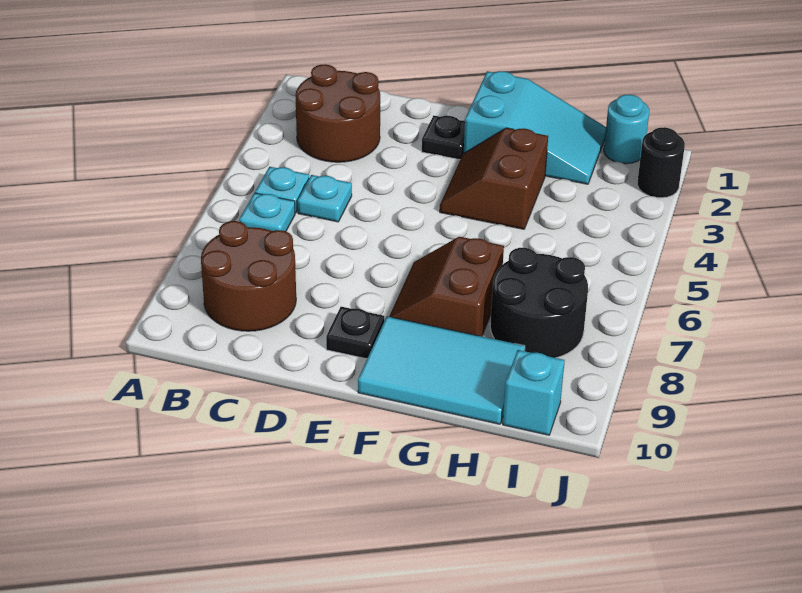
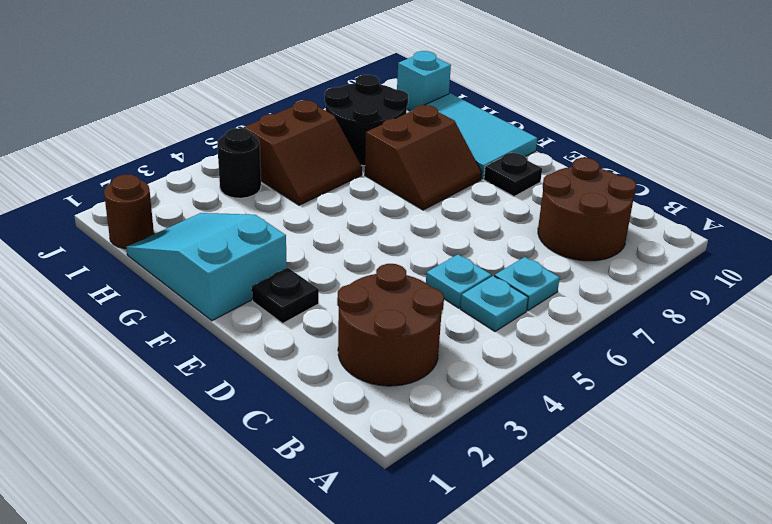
brown slope F3:G4 level 1 top G -> brown slope H5:I6 level 1 top I
cyan round brick I1 level 1 -> brown round brick I1 level 1
black round brick J2 level 1 -> black round brick I4 level 1

